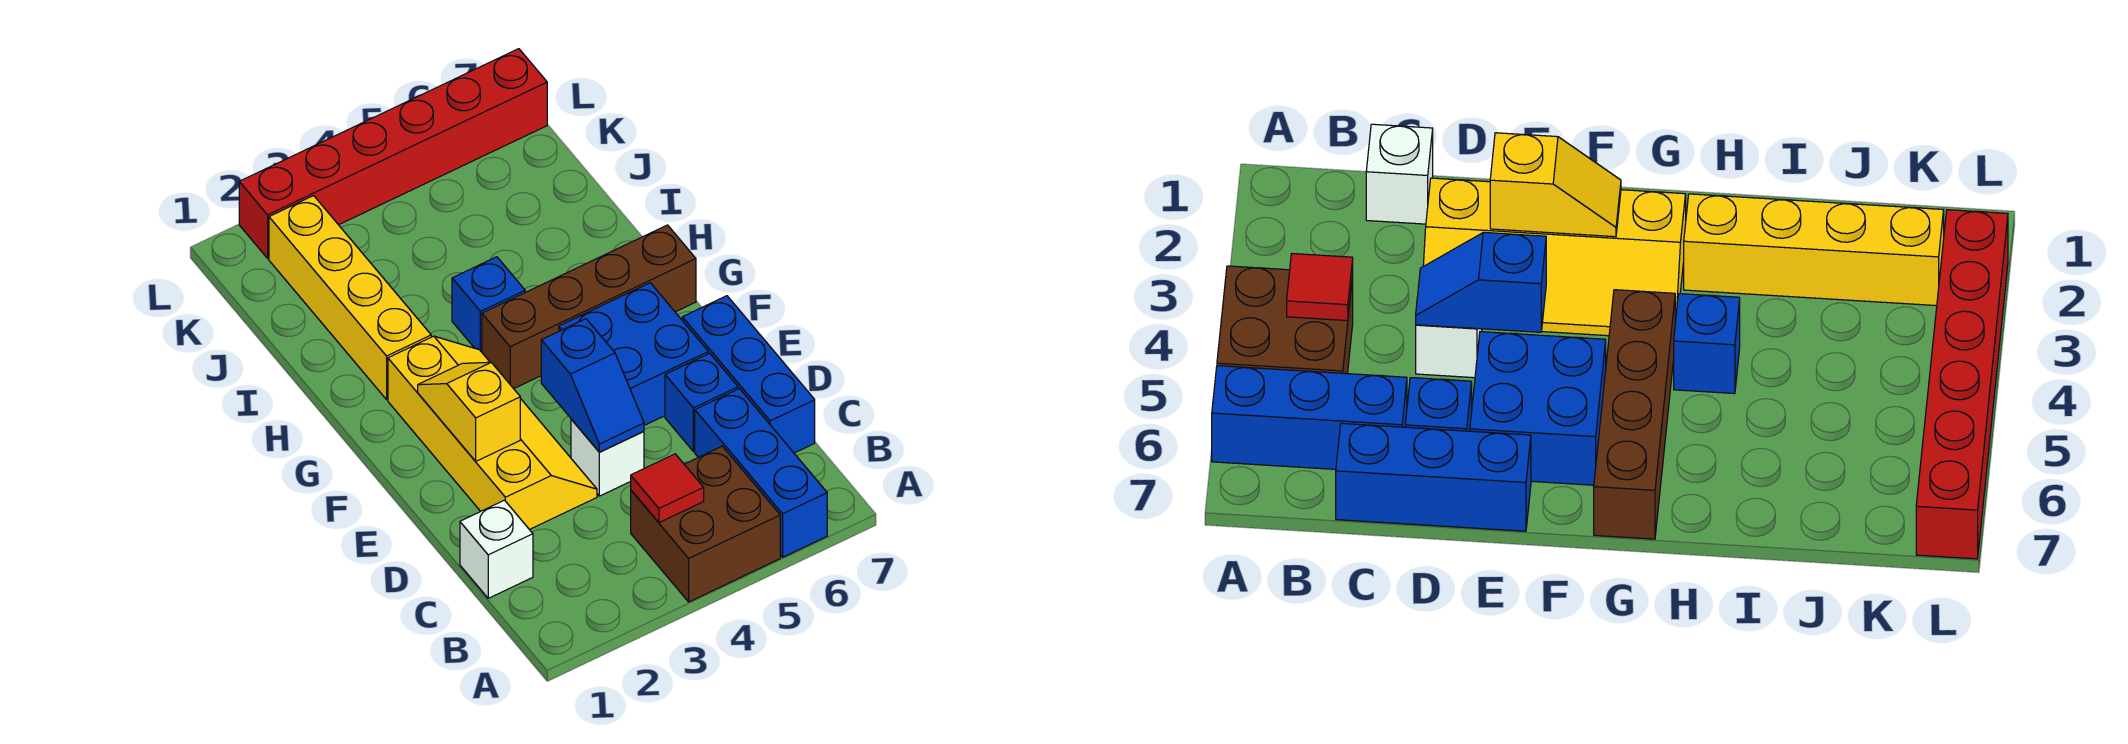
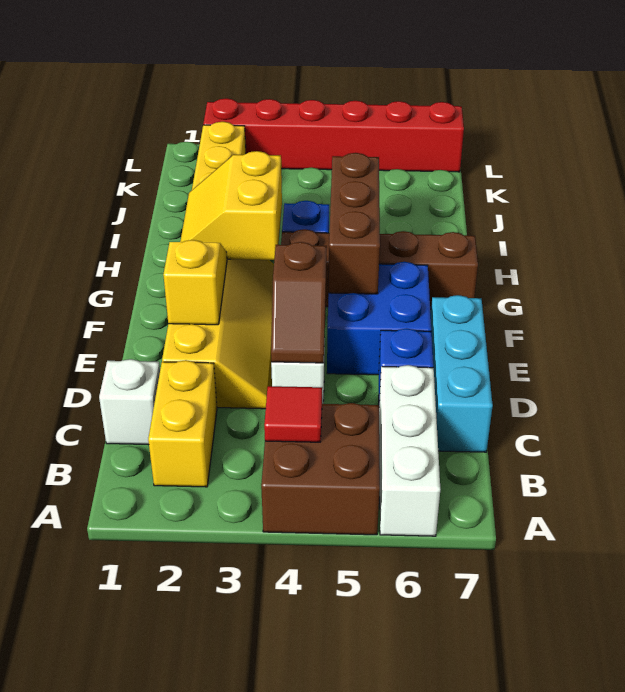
blue brick A6:C6 level 1 -> white brick A6:C6 level 1
none -> yellow brick B2:C2 level 1
blue brick C7:E7 level 1 -> cyan brick C7:E7 level 1
blue slope D4:E4 level 2 top E -> brown slope D4:E4 level 2 top E
none -> brown brick F5:H5 level 2
none -> yellow slope G2:H3 level 2 top 3

